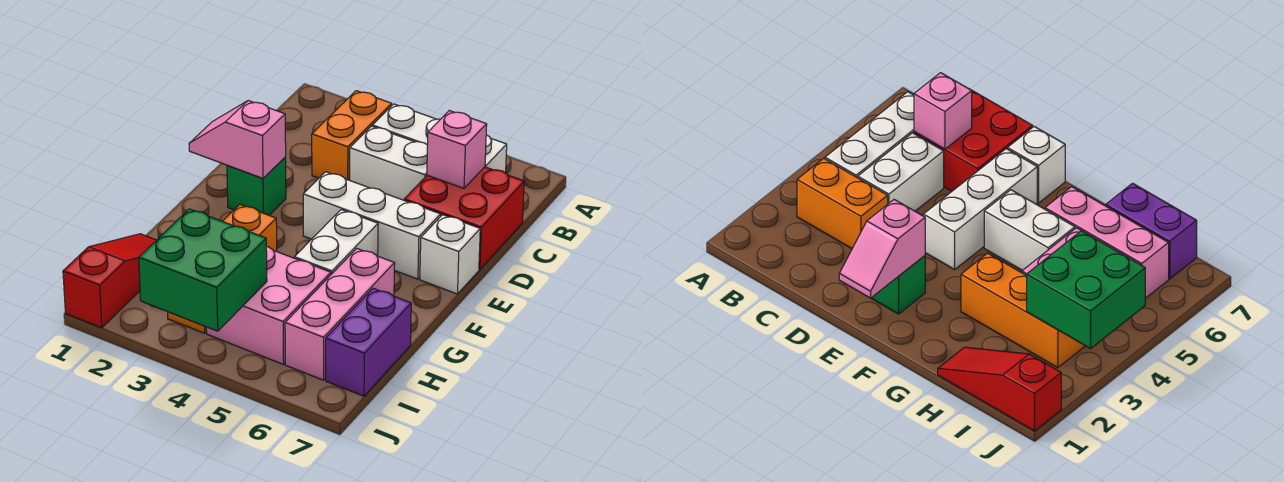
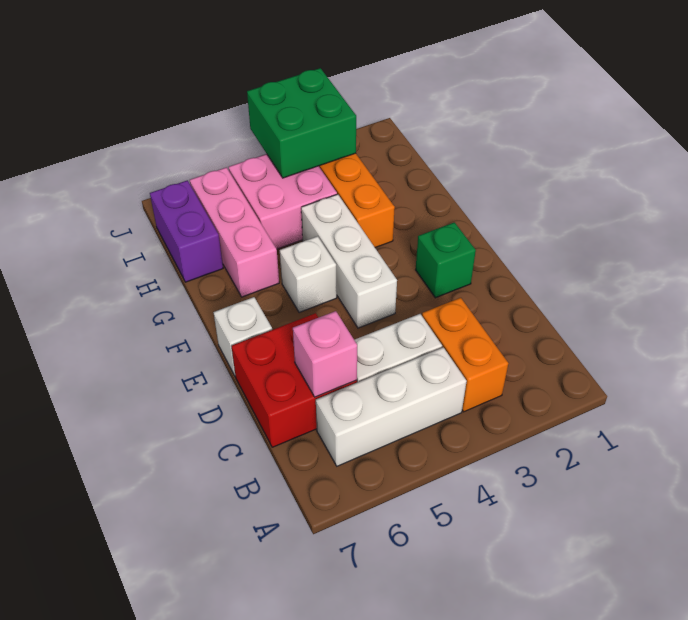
pink slope E1:E2 level 2 top 2 -> none
white brick E4:E6 level 1 -> white brick E4:G4 level 1
white brick F5:G5 level 1 -> white brick F5 level 1
red slope H1:J1 level 1 top J -> none

